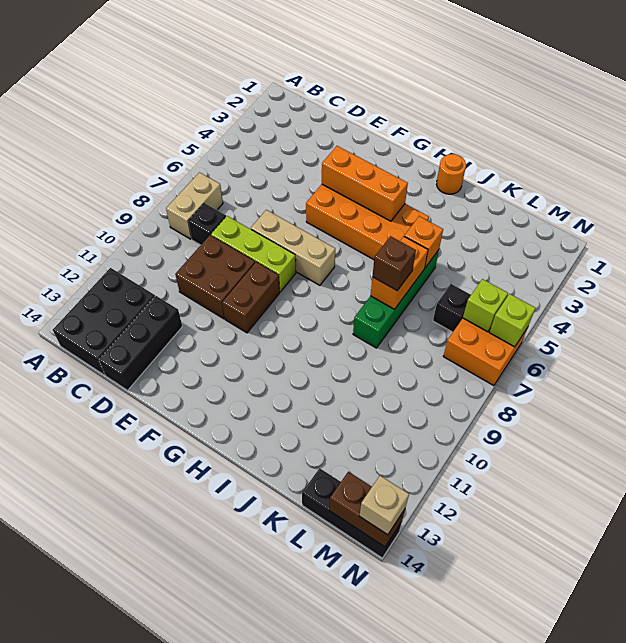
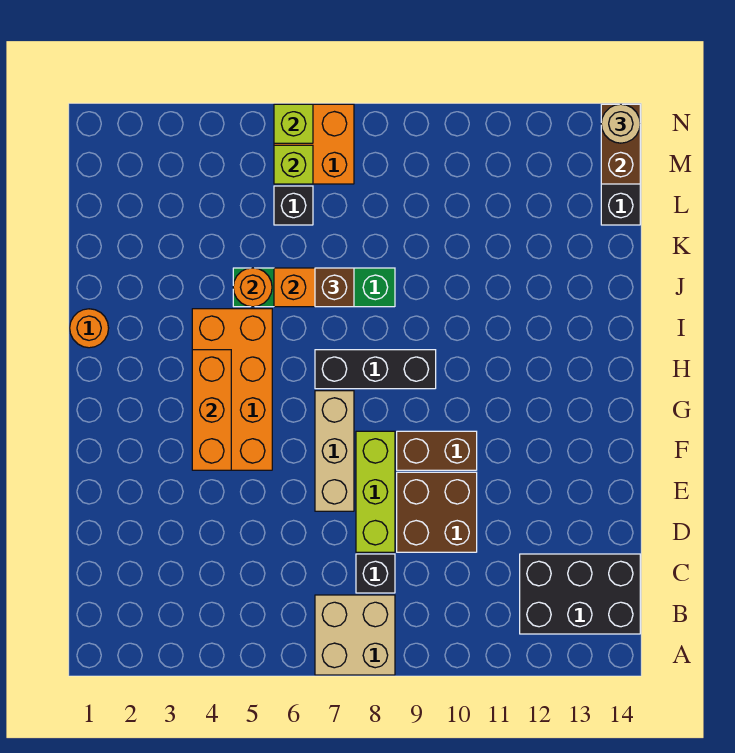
tan brick B7:B8 level 1 -> tan brick A7:B8 level 1
black brick D12:D14 level 1 -> black brick H7:H9 level 1
orange brick J5 level 2 -> orange round brick J5 level 2
tan brick N14 level 3 -> tan round brick N14 level 3

